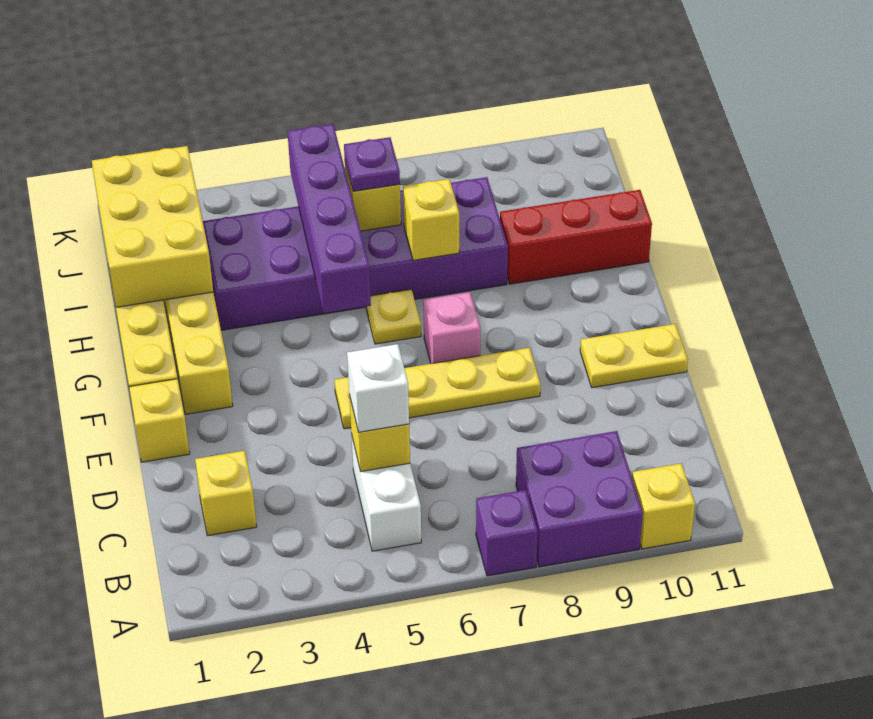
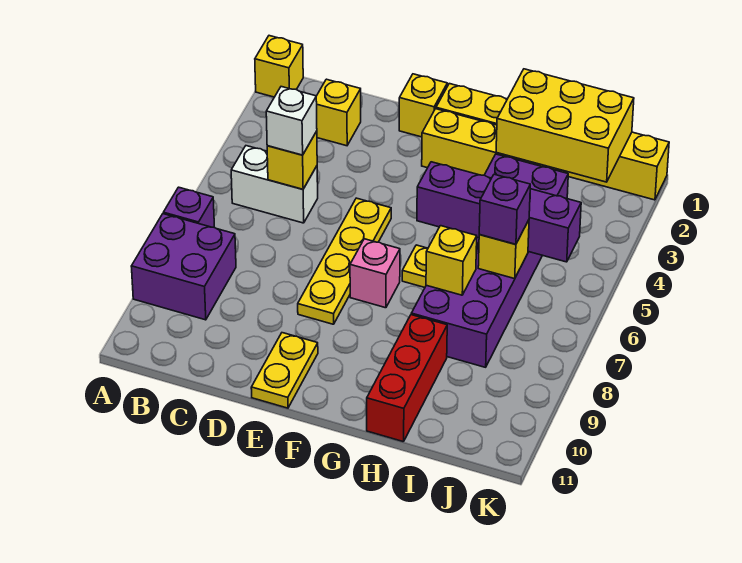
yellow brick A10 level 1 -> yellow brick A1 level 1
purple plate I6 level 3 -> purple brick I6 level 3

